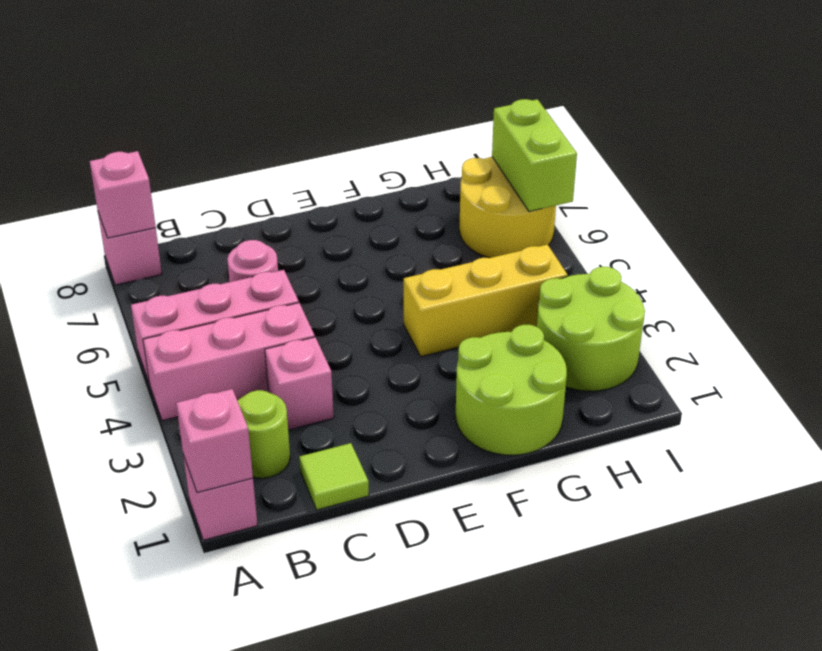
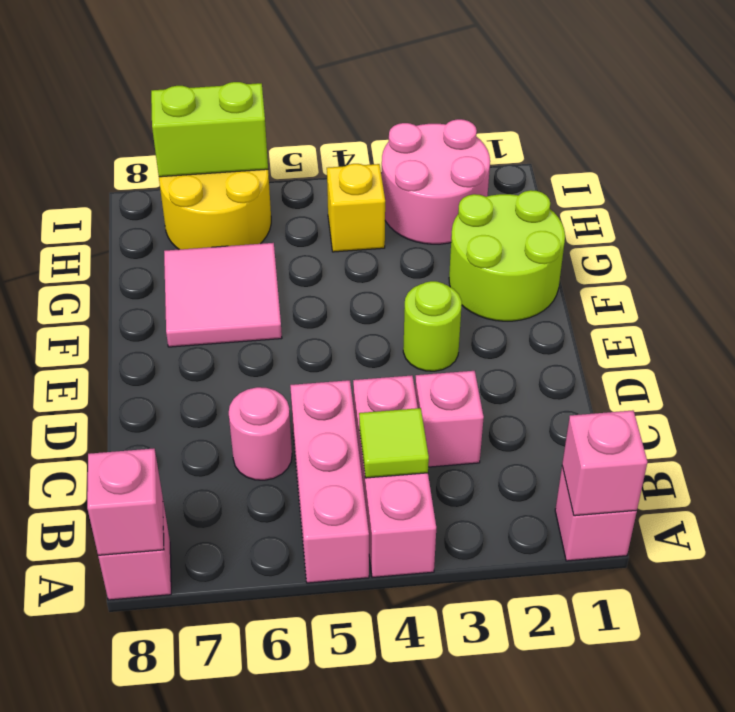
lime round brick B2 level 1 -> lime round brick E3 level 1
lime tile C1 level 1 -> lime tile B4 level 2
yellow brick F4:H4 level 1 -> yellow brick H4 level 1
none -> pink tile F6:G7 level 1
lime round brick H2:I3 level 1 -> pink round brick H2:I3 level 1

